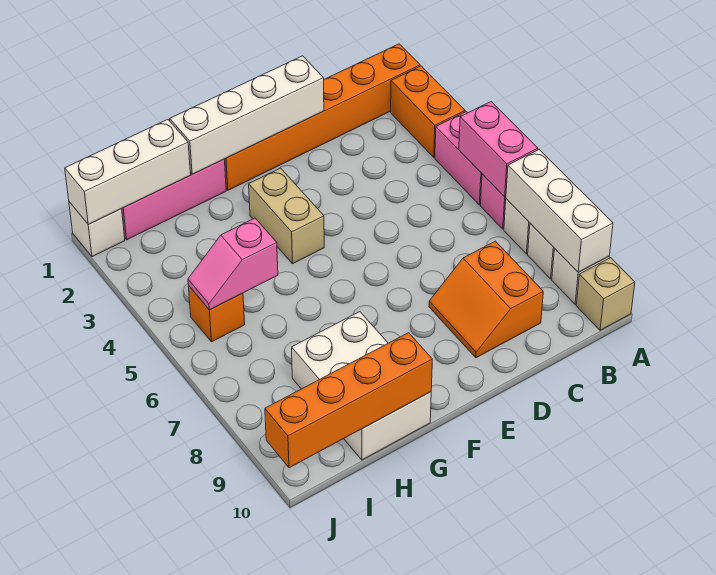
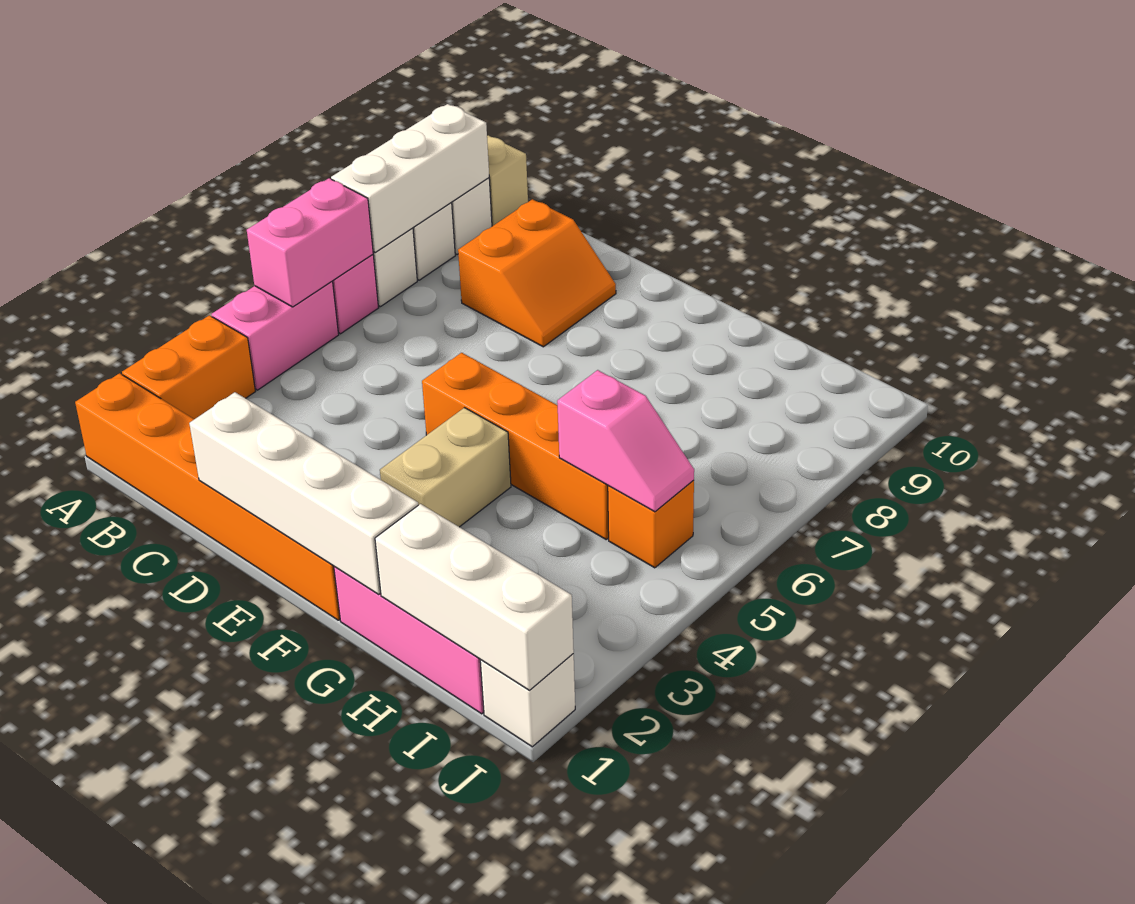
white brick G8:H10 level 1 -> none
orange brick G10:J10 level 2 -> orange brick E5:H5 level 1

